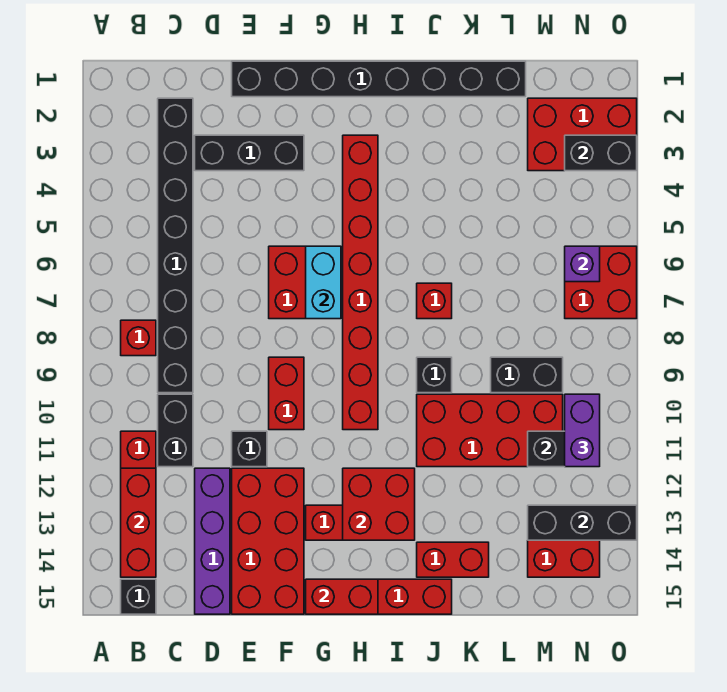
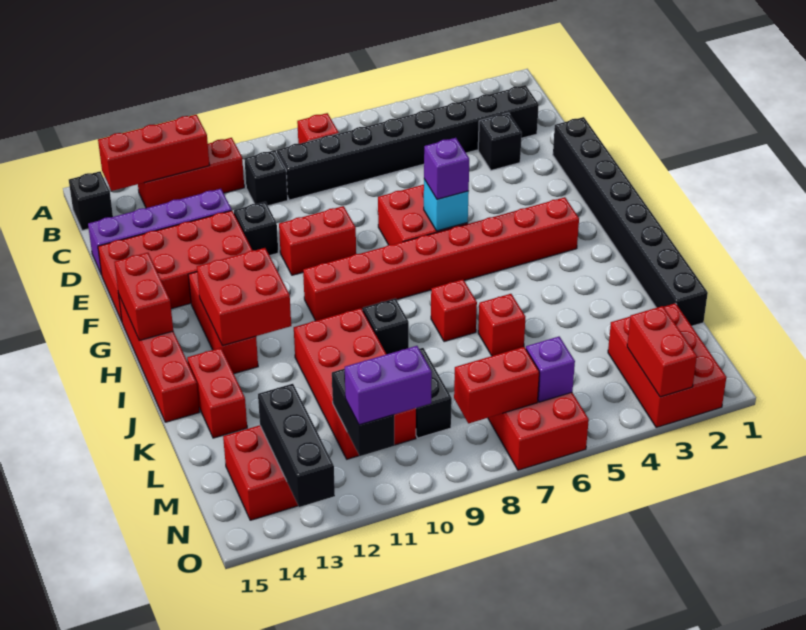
black brick C10:C11 level 1 -> black brick C10 level 1
black brick D3:F3 level 1 -> black brick D3 level 1
cyan brick G6:G7 level 2 -> cyan brick G6 level 2
none -> purple brick G6 level 3
none -> red brick K6 level 1
black brick N3:O3 level 2 -> red brick N3:O3 level 2
none -> red brick N7:N8 level 2

